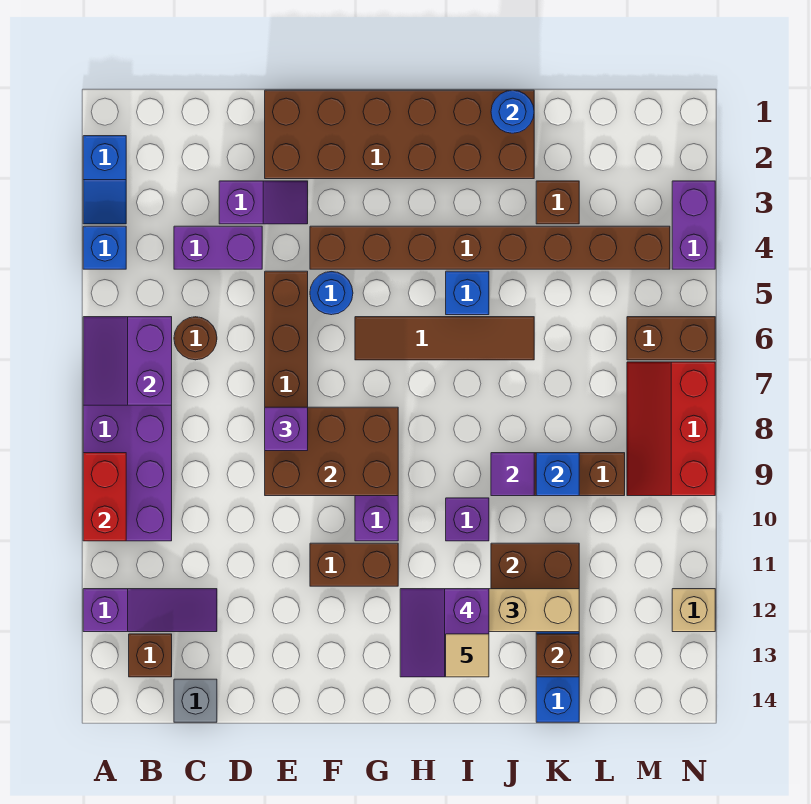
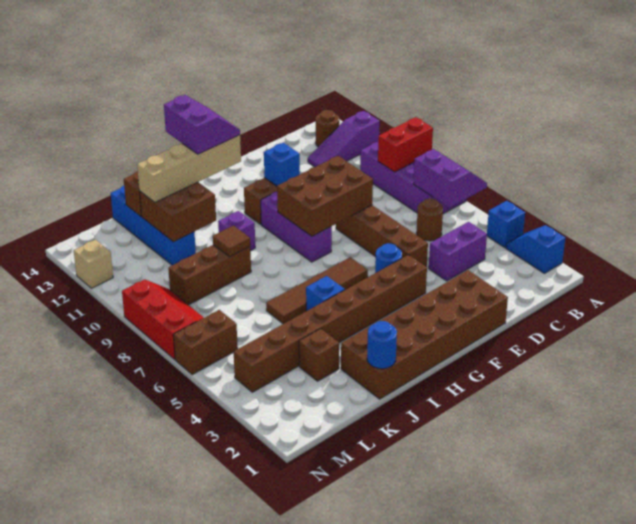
red brick A9:A10 level 2 -> red brick A9:B9 level 2
brown brick B13 level 1 -> brown round brick B13 level 1
grey brick C14 level 1 -> none
purple slope D3:E3 level 1 top D -> none
purple brick E8 level 3 -> none
tan tile I13 level 5 -> none
purple tile J9 level 2 -> brown tile J9 level 2
blue brick K9 level 2 -> blue brick F11 level 2
purple brick N3:N4 level 1 -> none

